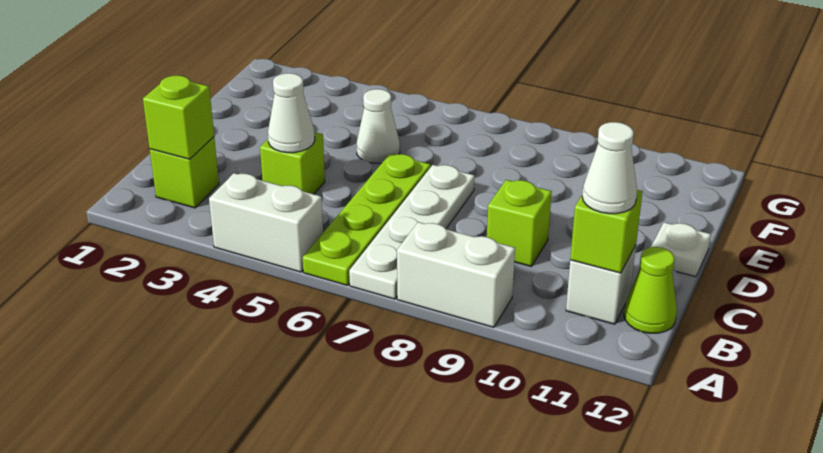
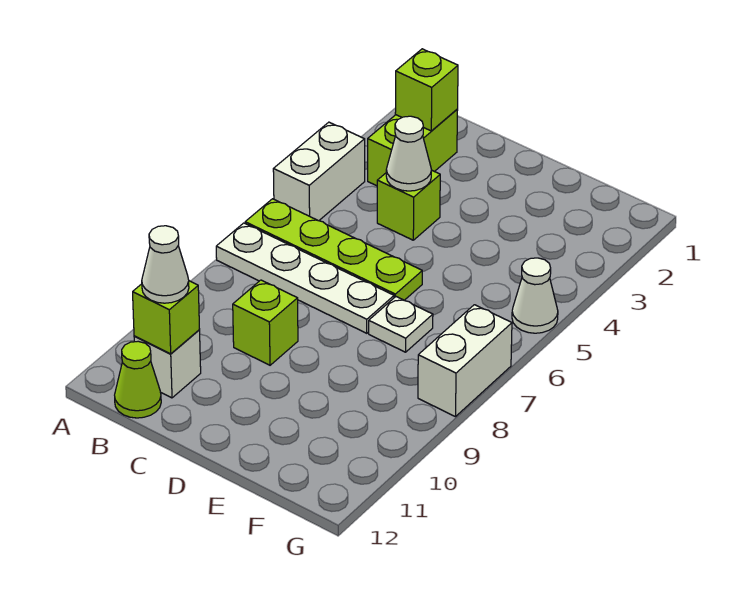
white brick A8:A9 level 1 -> white brick G7:G8 level 1
lime brick B2 level 1 -> lime brick B2:B3 level 1
white plate D12 level 1 -> white plate E7 level 1
white cone E5 level 1 -> white cone G5 level 1

